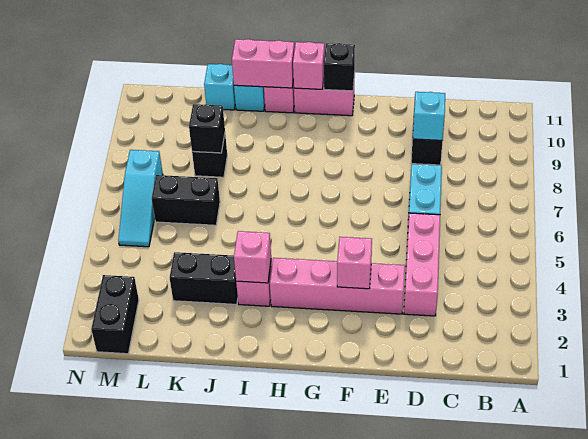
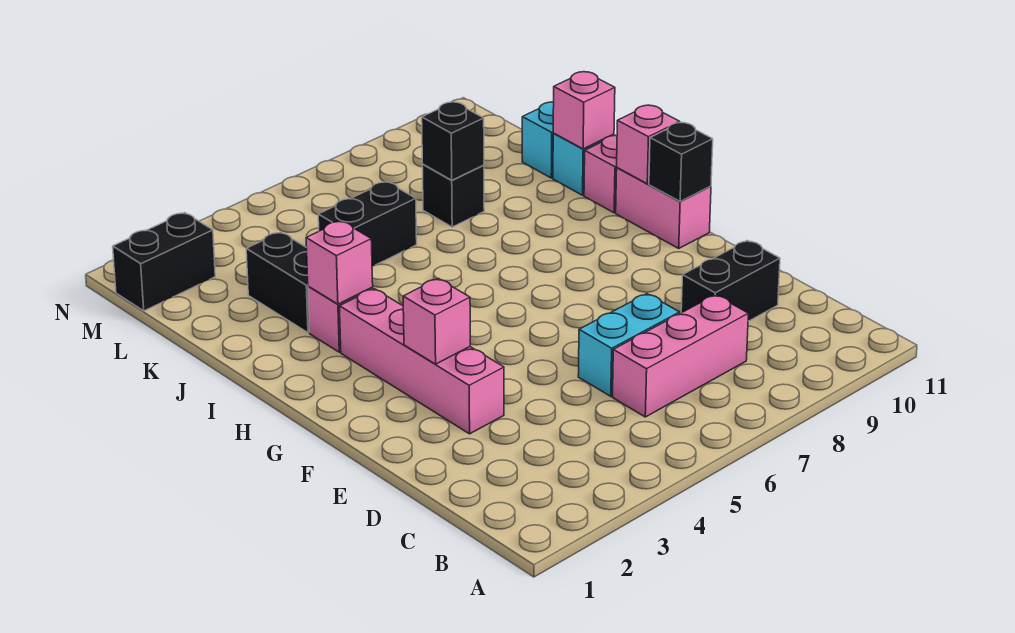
pink brick D3:D5 level 1 -> pink brick C6:C8 level 1
cyan brick D9 level 2 -> none
pink brick I11:J11 level 2 -> pink brick J11 level 2
black brick K6:L6 level 1 -> black brick K5:K6 level 1
cyan slope M5:M7 level 1 top 7 -> none

